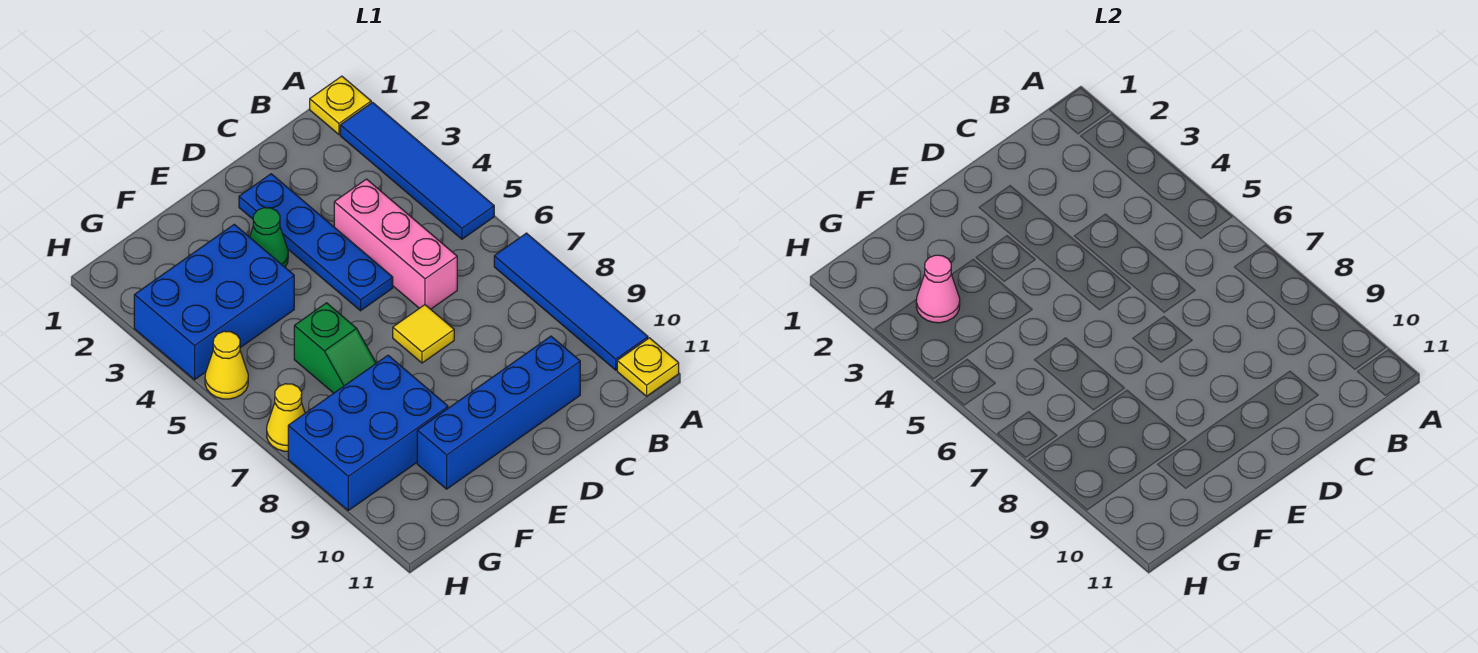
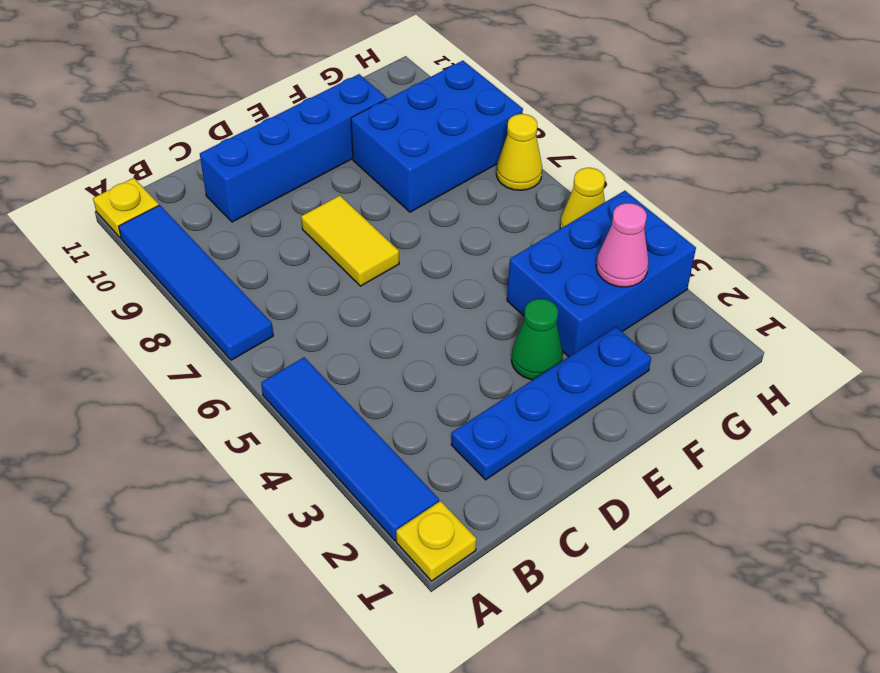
pink brick C4:C6 level 1 -> none
blue plate D2:D5 level 1 -> blue plate C2:F2 level 1
yellow tile D7 level 1 -> yellow tile D7:D8 level 1
green slope F6:F7 level 1 top 6 -> none

